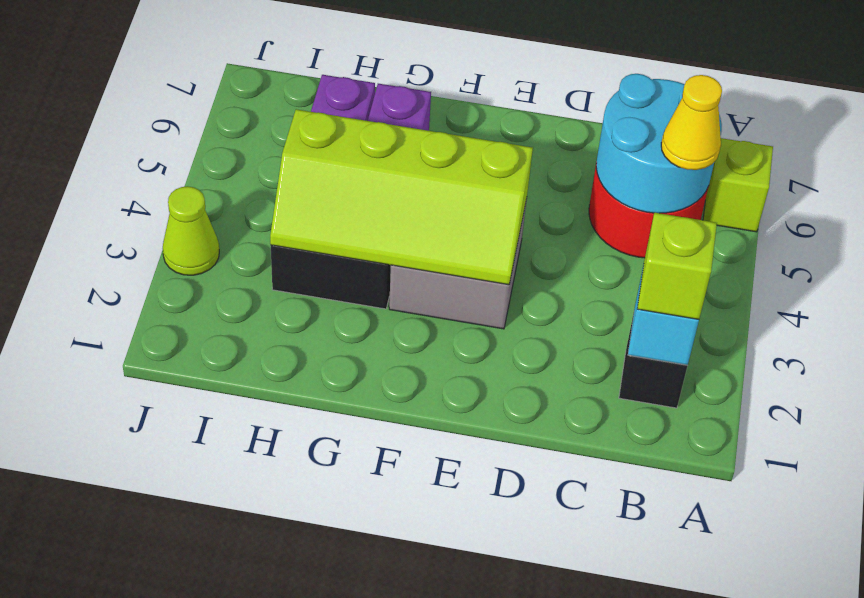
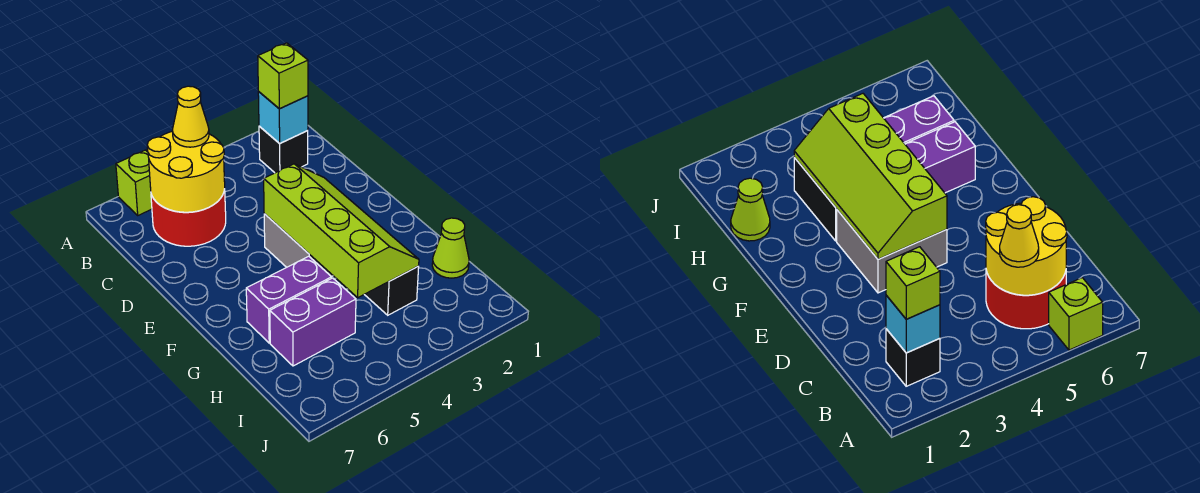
cyan round brick B5:C6 level 2 -> yellow round brick B5:C6 level 2
lime cone J3 level 1 -> lime cone H1 level 1

